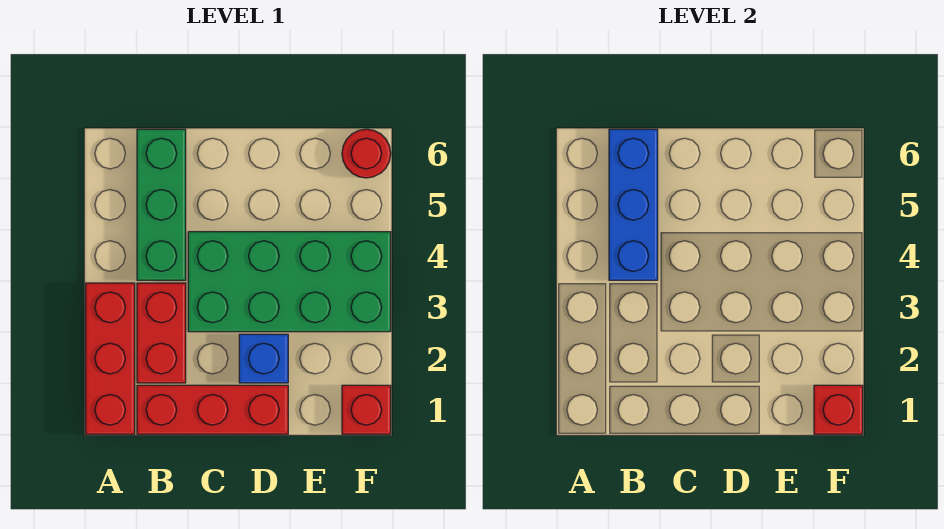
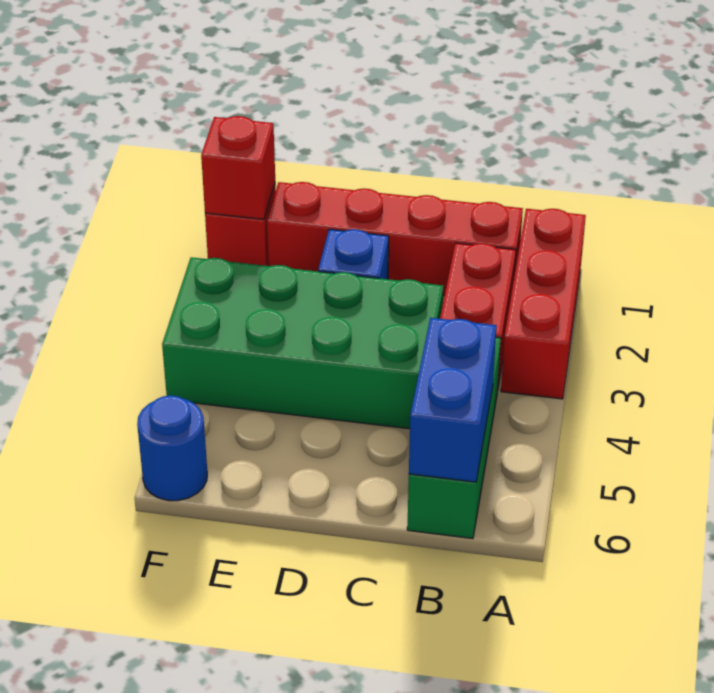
red brick B1:D1 level 1 -> red brick B1:E1 level 1
blue brick B4:B6 level 2 -> blue brick B5:B6 level 2
red round brick F6 level 1 -> blue round brick F6 level 1

